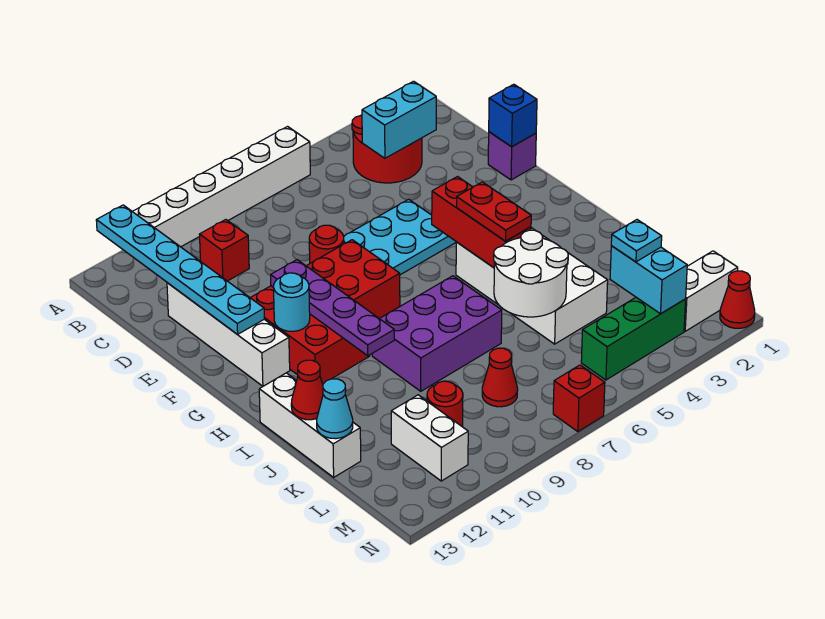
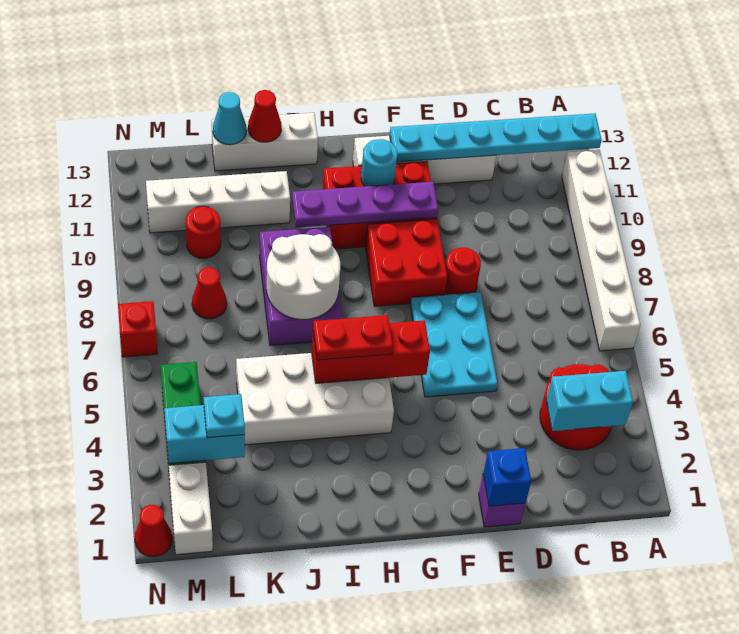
cyan brick C3:C4 level 2 -> cyan brick B3:C3 level 2
red brick C10 level 1 -> none
white round brick J5:K6 level 2 -> white round brick I7:J8 level 2
white brick L11:M11 level 1 -> white brick J11:M11 level 1

